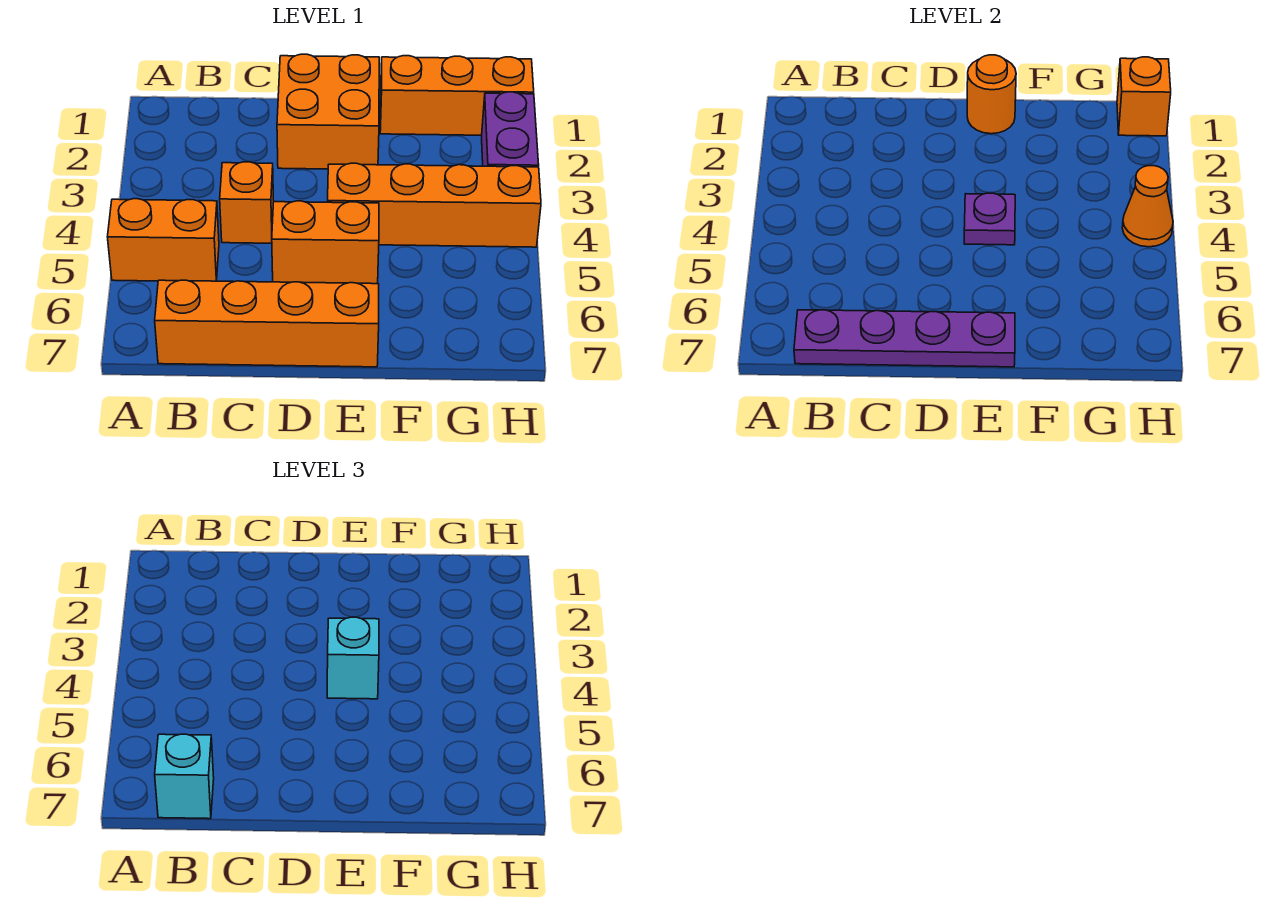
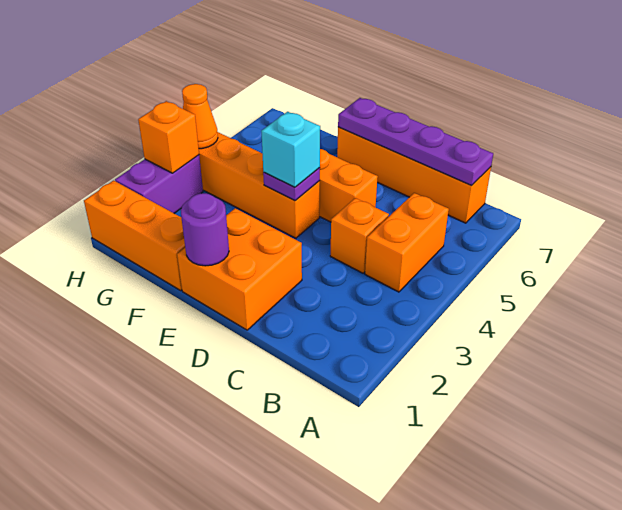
orange brick A5:B5 level 1 -> orange brick B4:B5 level 1
cyan brick B7 level 3 -> none
orange round brick E1 level 2 -> purple round brick E1 level 2
orange brick H1 level 2 -> orange brick H3 level 2

